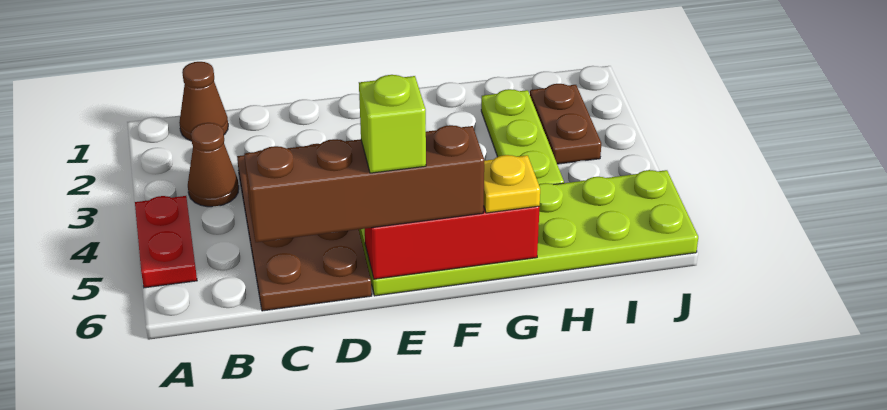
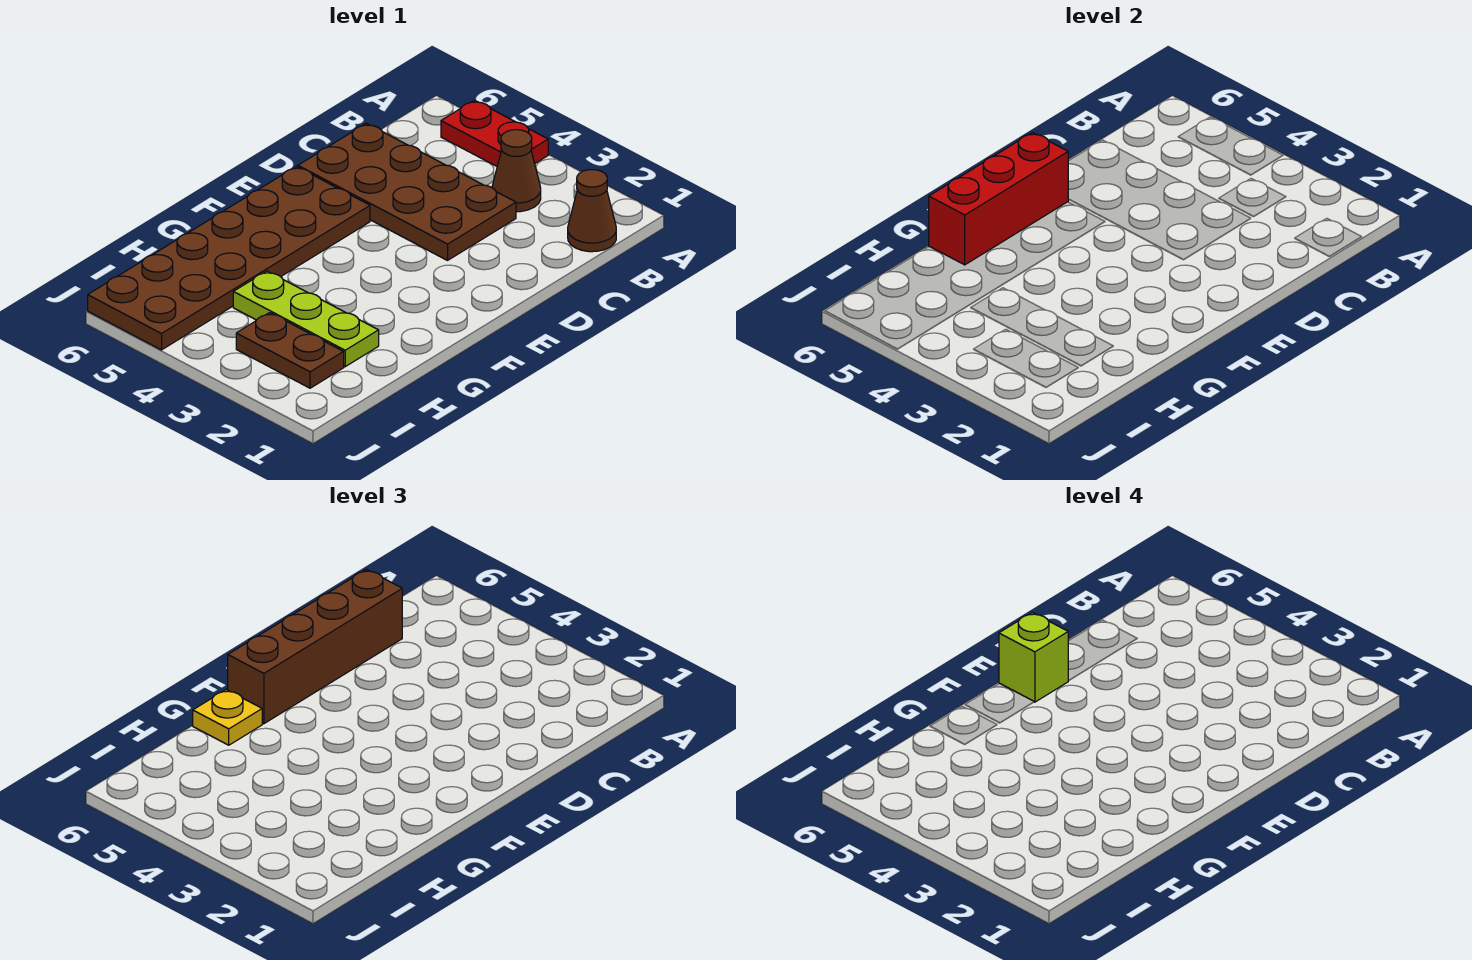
lime plate E5:J6 level 1 -> brown plate E5:J6 level 1

